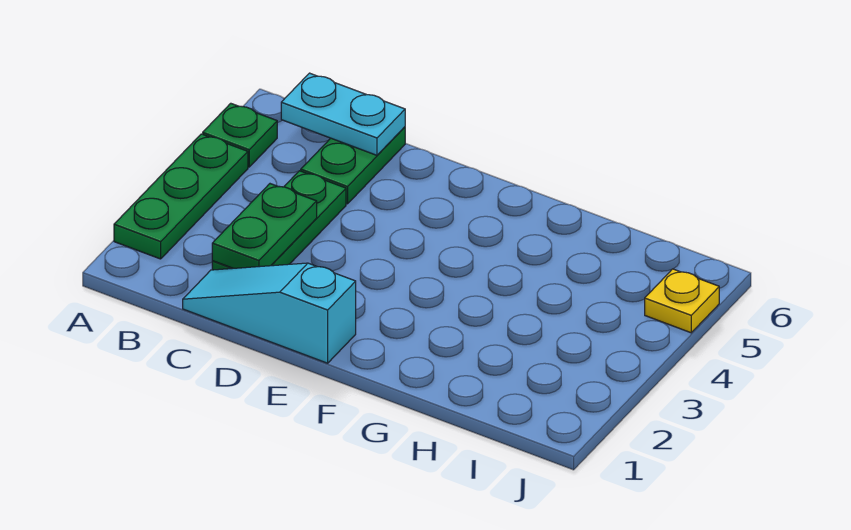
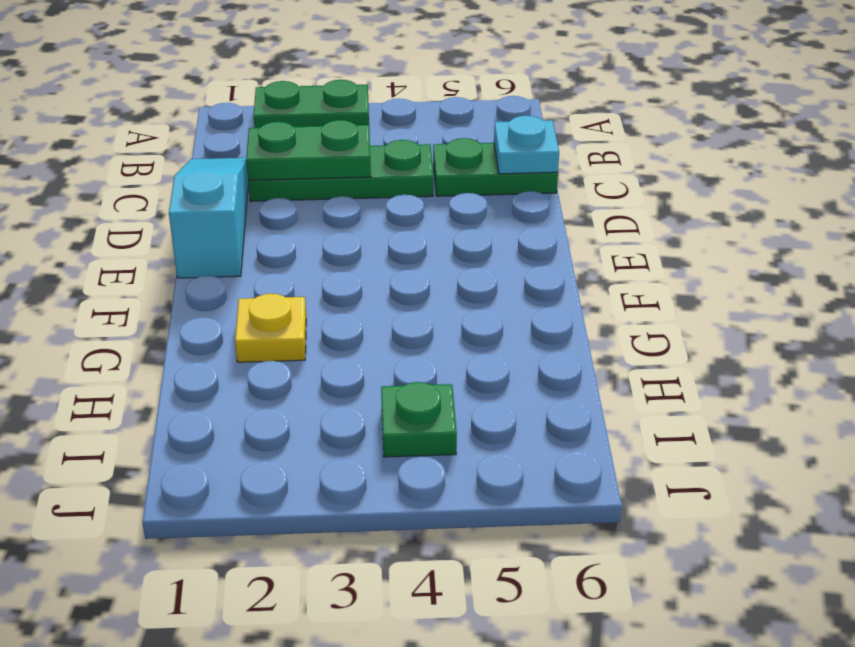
green plate A2:A4 level 1 -> green plate A2:A3 level 1
green plate A5 level 1 -> green plate I4 level 1
cyan plate B6:C6 level 2 -> cyan plate C6 level 2
yellow plate J5 level 1 -> yellow plate G2 level 1

